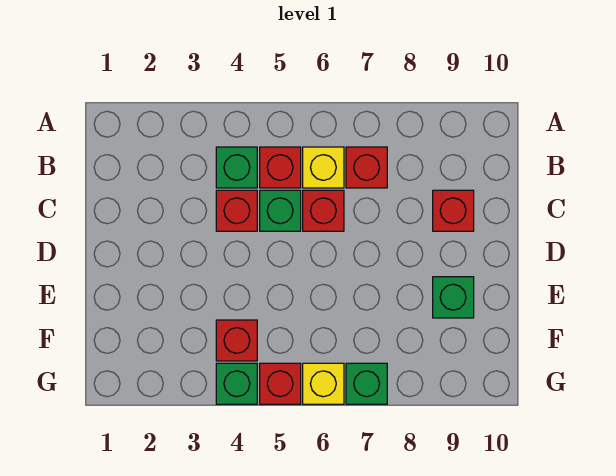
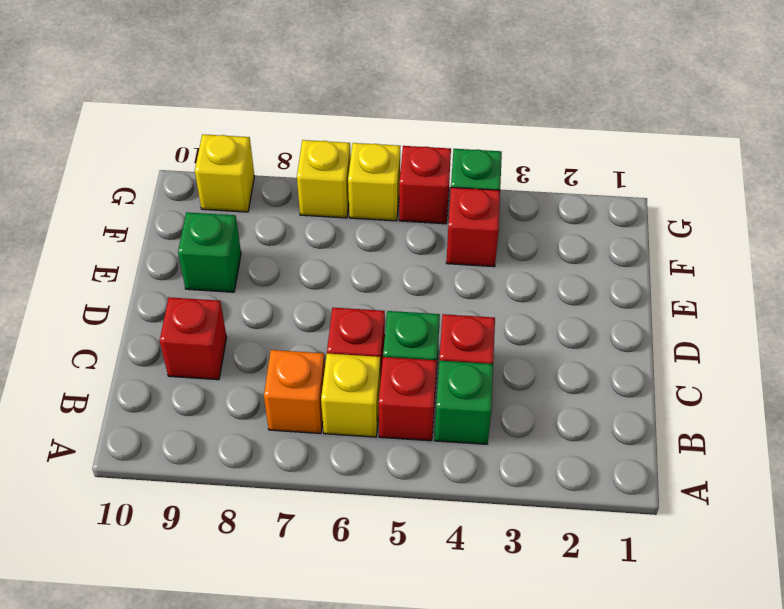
red brick B7 level 1 -> orange brick B7 level 1
green brick G7 level 1 -> yellow brick G7 level 1
none -> yellow brick G9 level 1

